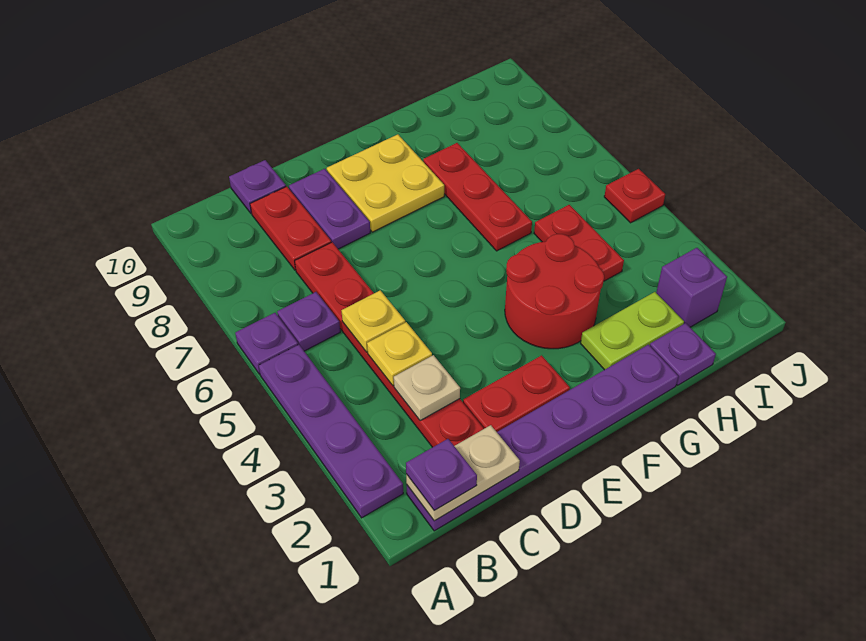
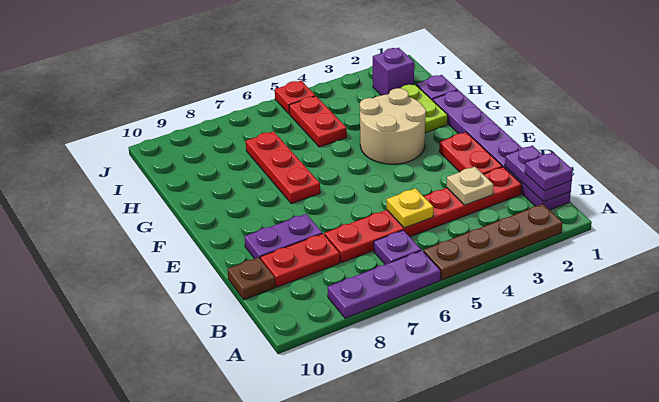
purple plate A2:A5 level 1 -> brown plate A2:A5 level 1
purple plate A6 level 1 -> purple plate A6:A8 level 1
tan plate B1:C1 level 2 -> purple plate B1:C1 level 2
yellow plate C4 level 2 -> none
purple plate C10 level 1 -> brown plate C10 level 1
yellow plate E8:F9 level 1 -> none
red round brick F3:G4 level 1 -> tan round brick F3:G4 level 1
red plate G6:G8 level 1 -> red plate F7:H7 level 1
red plate H4:H5 level 1 -> red plate H5:I5 level 1

